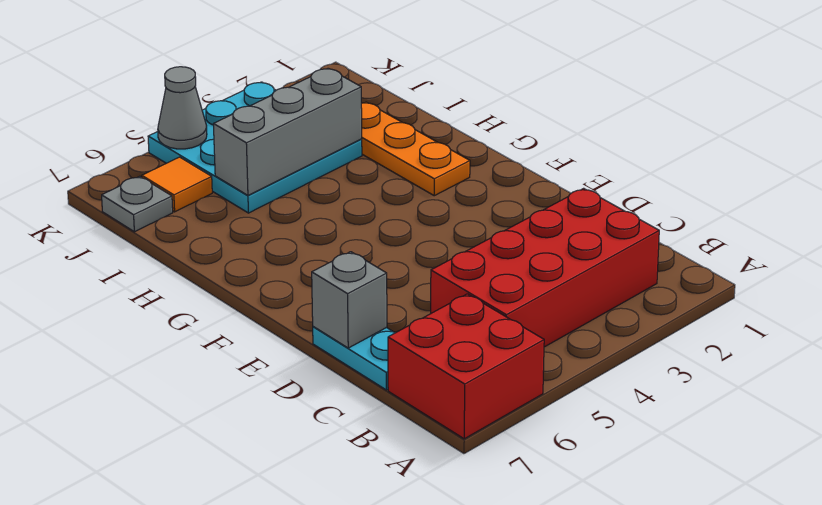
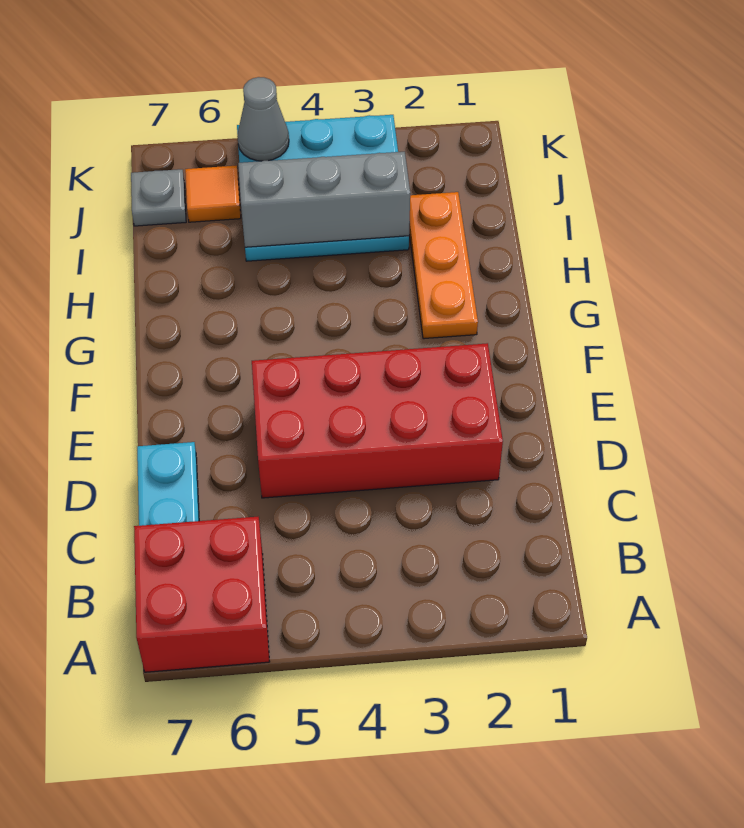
red brick B2:C5 level 1 -> red brick D2:E5 level 1
grey brick D7 level 2 -> none

